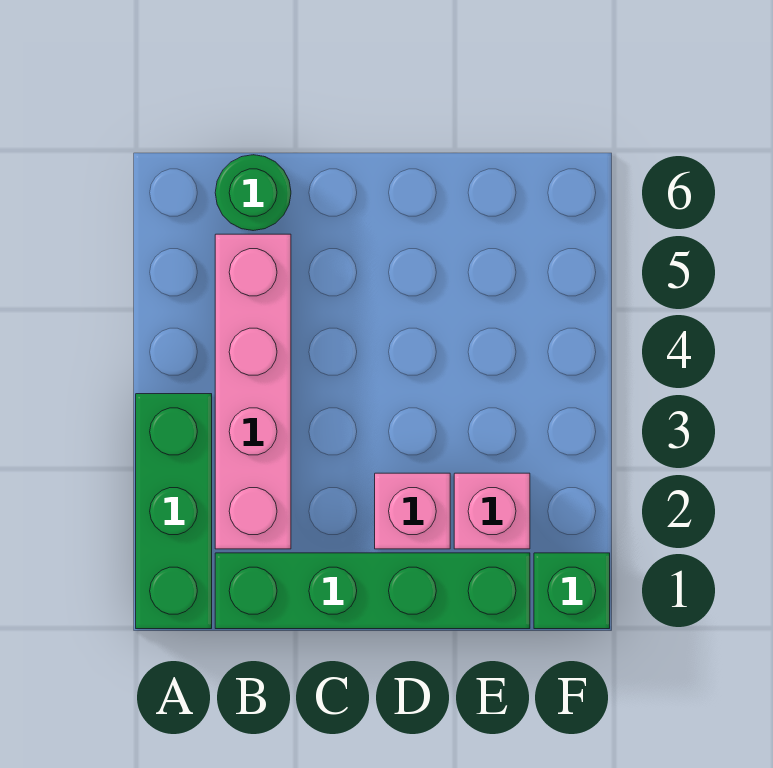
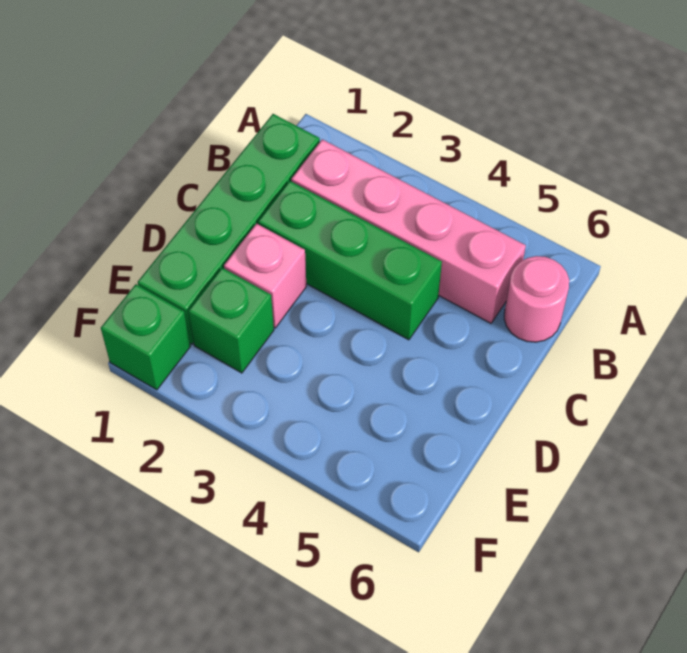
green brick A1:A3 level 1 -> green brick C2:C4 level 1
green round brick B6 level 1 -> pink round brick B6 level 1
pink brick E2 level 1 -> green brick E2 level 1

